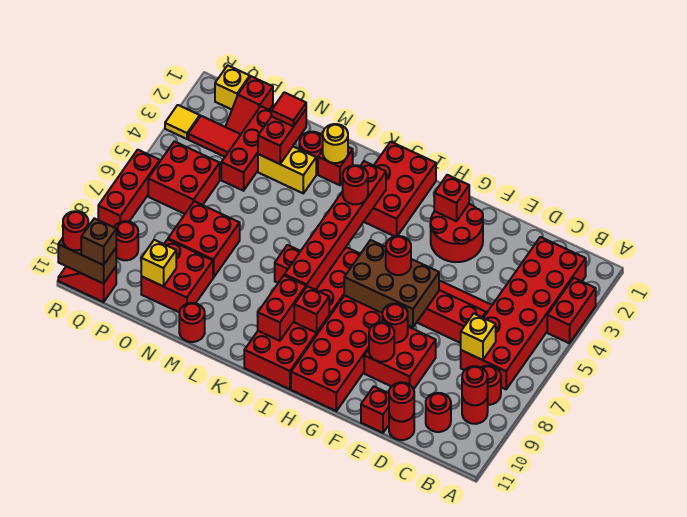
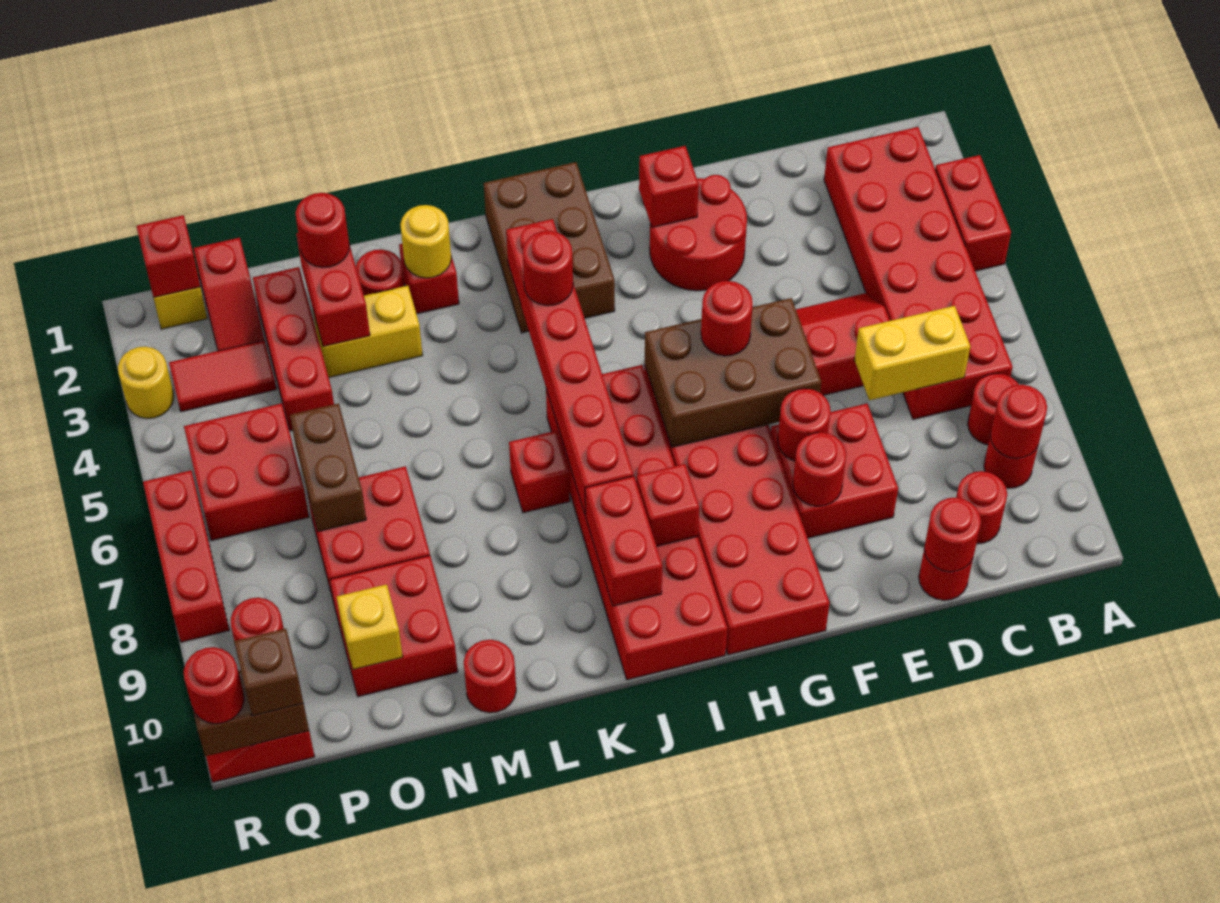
yellow brick C7 level 2 -> yellow brick C7:D7 level 2
red brick E11 level 1 -> red brick Q1 level 2
red brick I1:J3 level 1 -> brown brick I1:J3 level 1
red tile N2 level 3 -> red round brick N2 level 3
none -> brown brick O6:O7 level 2
yellow tile R3 level 1 -> yellow round brick R3 level 1

